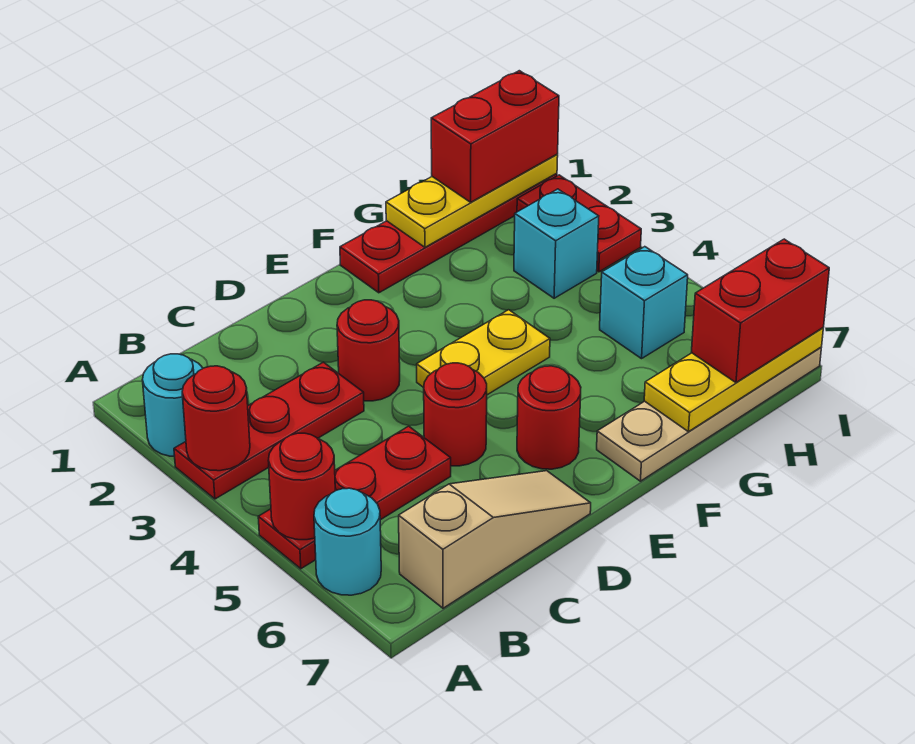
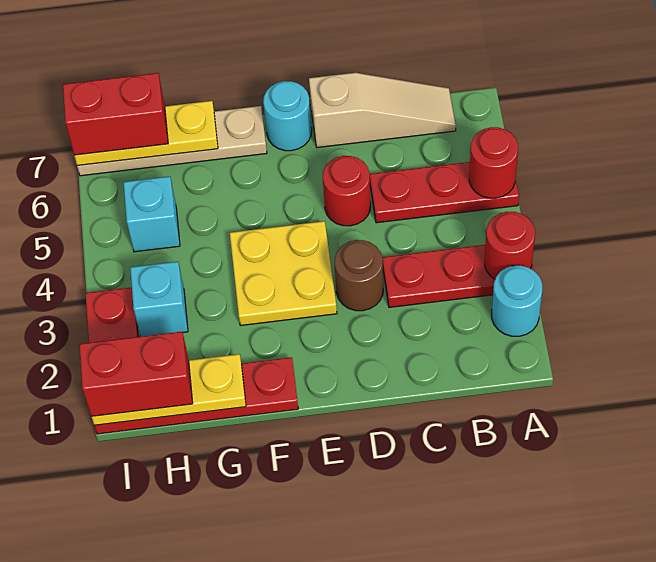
cyan round brick A6 level 1 -> cyan round brick E7 level 1
tan slope B7:D7 level 1 top B -> tan slope B7:D7 level 1 top D
red round brick D3 level 1 -> brown round brick D3 level 1
yellow plate E4:F4 level 1 -> yellow plate E3:F4 level 1
red round brick E6 level 1 -> none

